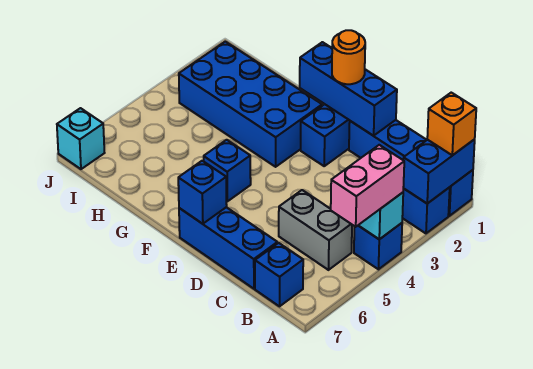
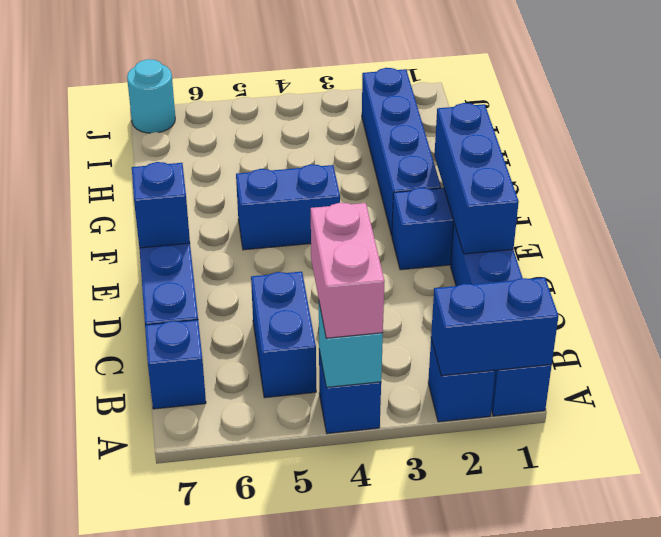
orange brick A1 level 3 -> none
pink brick A4:A5 level 3 -> pink brick A4:B4 level 3
grey brick B5:C5 level 1 -> blue brick B5:C5 level 1
orange round brick E1 level 3 -> none
blue brick F2:I3 level 1 -> blue brick F2:I2 level 1
blue brick F5 level 1 -> blue brick F4:F5 level 1
cyan brick J7 level 1 -> cyan round brick J7 level 1

